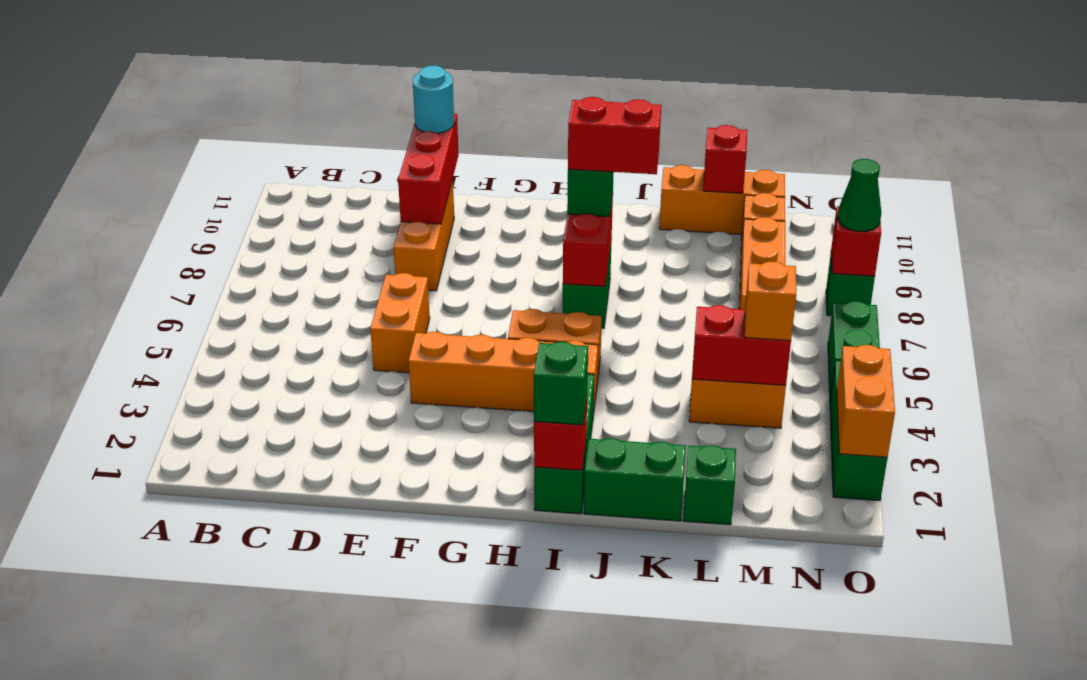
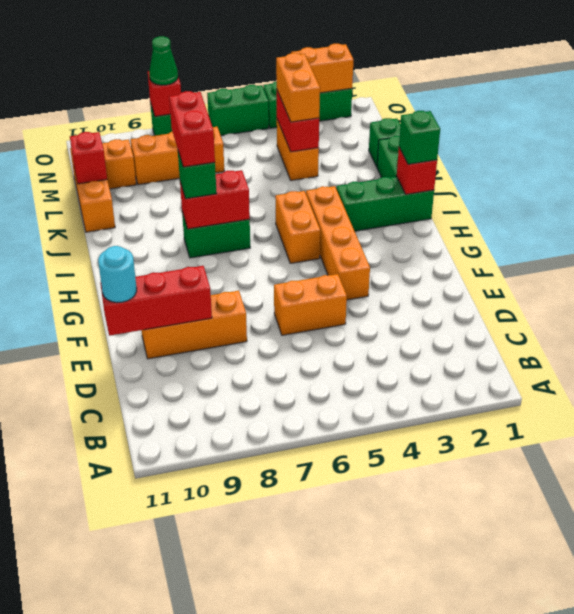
orange brick M4 level 3 -> orange brick L4:M4 level 3

